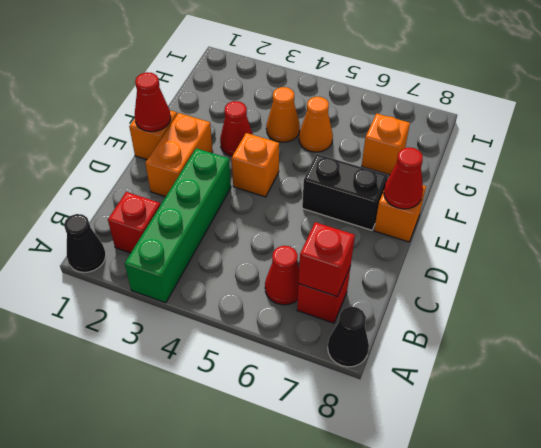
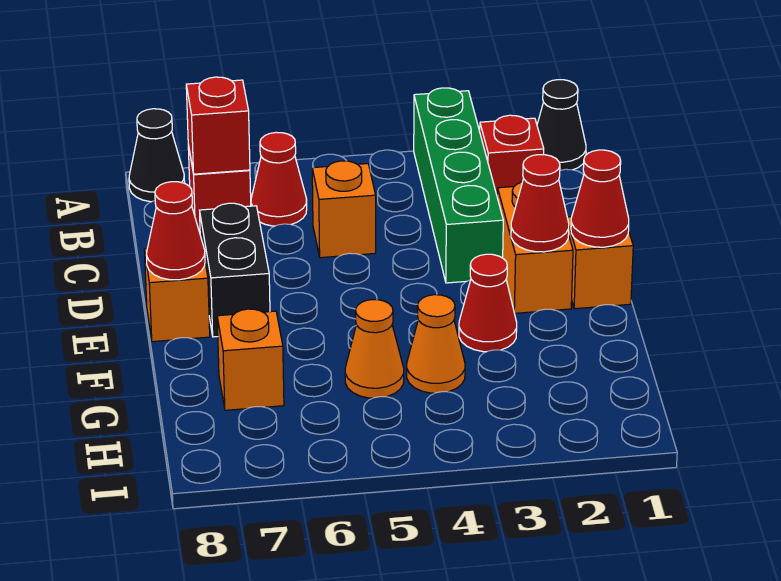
none -> red cone E2 level 2
orange brick E4 level 1 -> orange brick C5 level 1
black brick E6:E7 level 1 -> black brick D7:E7 level 1

